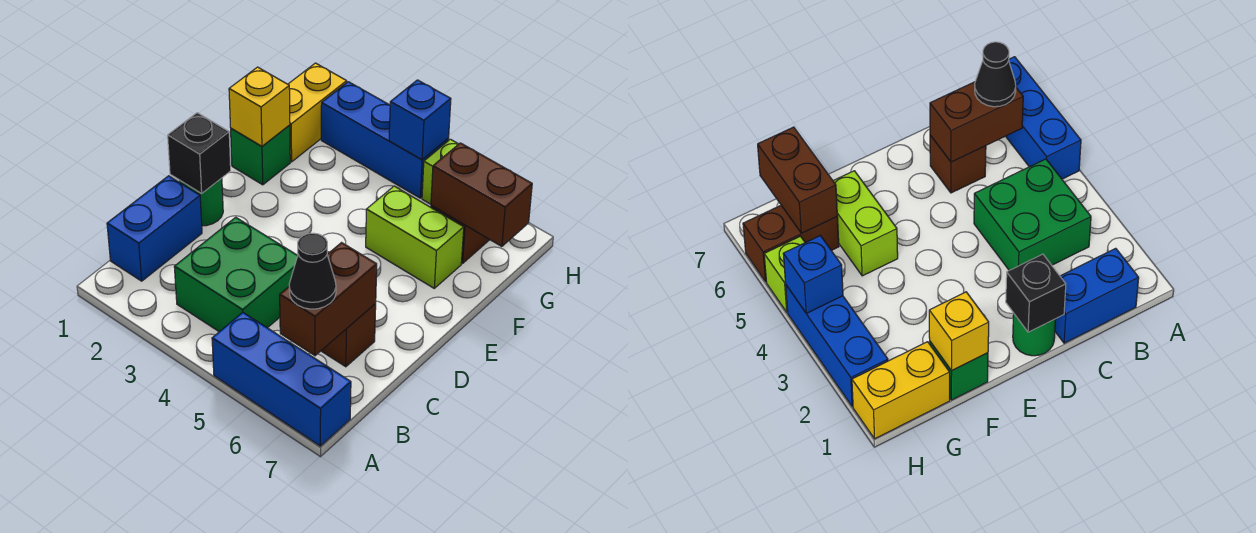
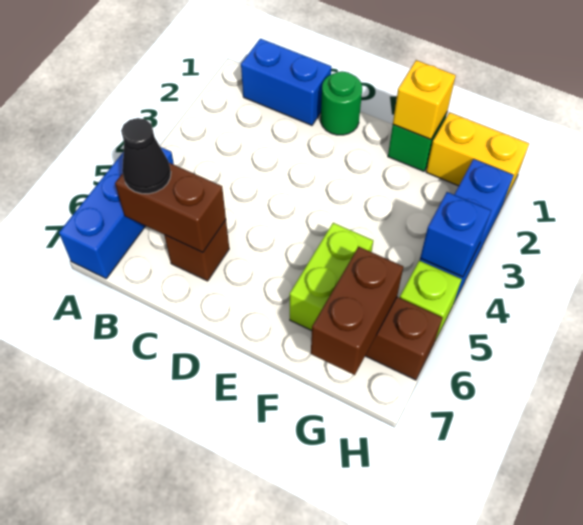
green brick B3:C4 level 1 -> none
black brick D1 level 2 -> none

